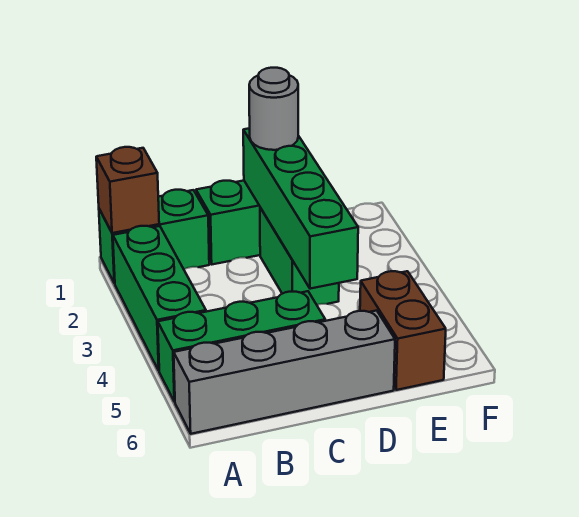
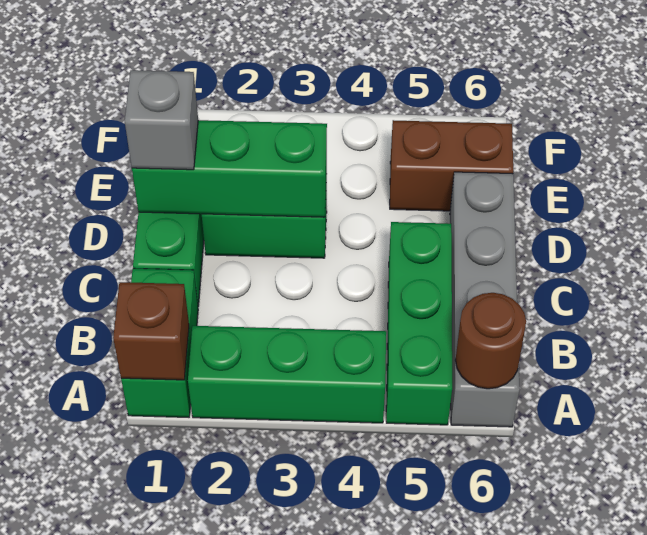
none -> brown round brick A6 level 2
green brick D1:D4 level 2 -> green brick D1:D3 level 2
grey round brick D1 level 3 -> grey brick D1 level 3

